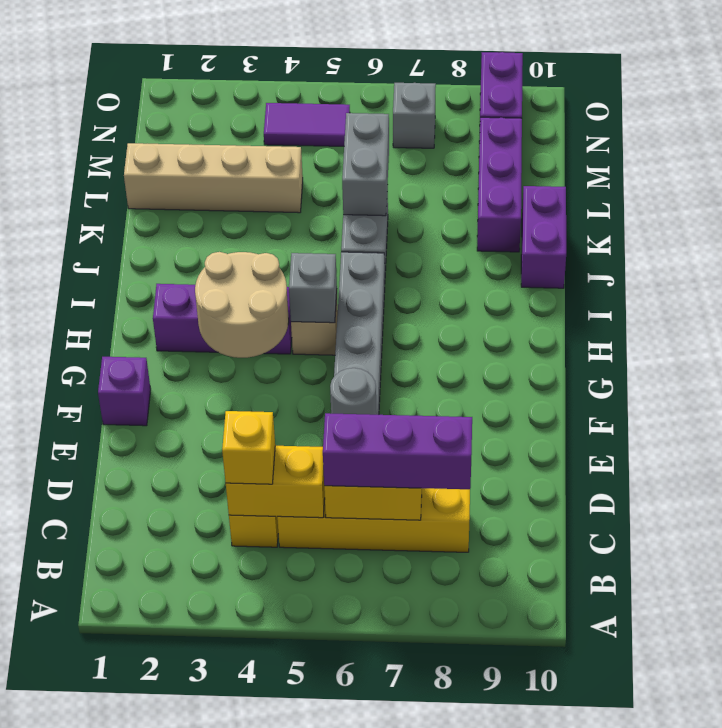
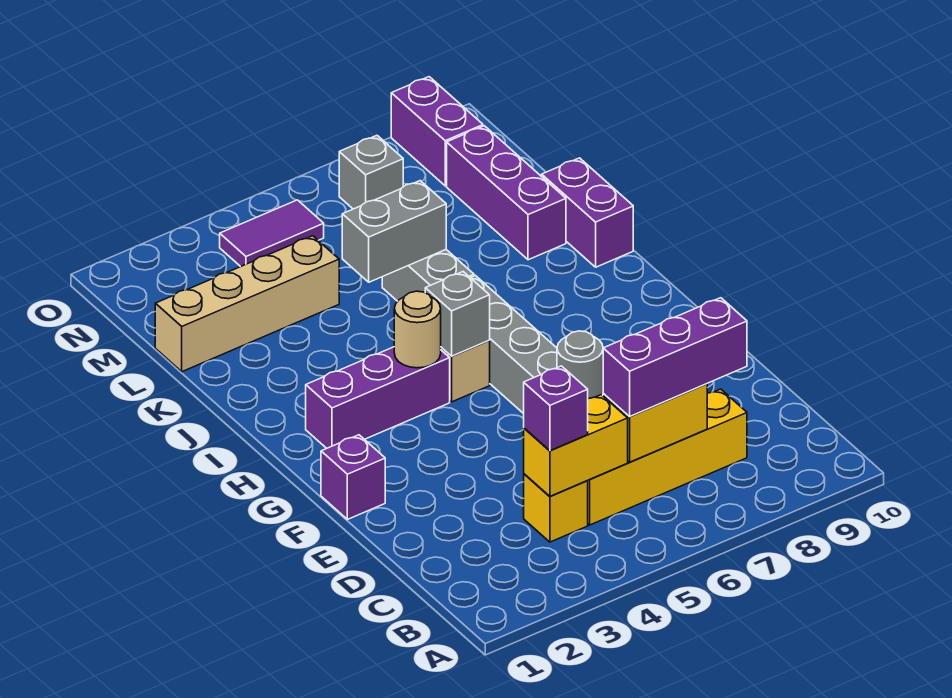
yellow brick C4 level 3 -> purple brick C4 level 3
tan round brick G3:H4 level 2 -> tan round brick H4 level 2
grey brick K6:L6 level 2 -> grey brick K5:K6 level 2

